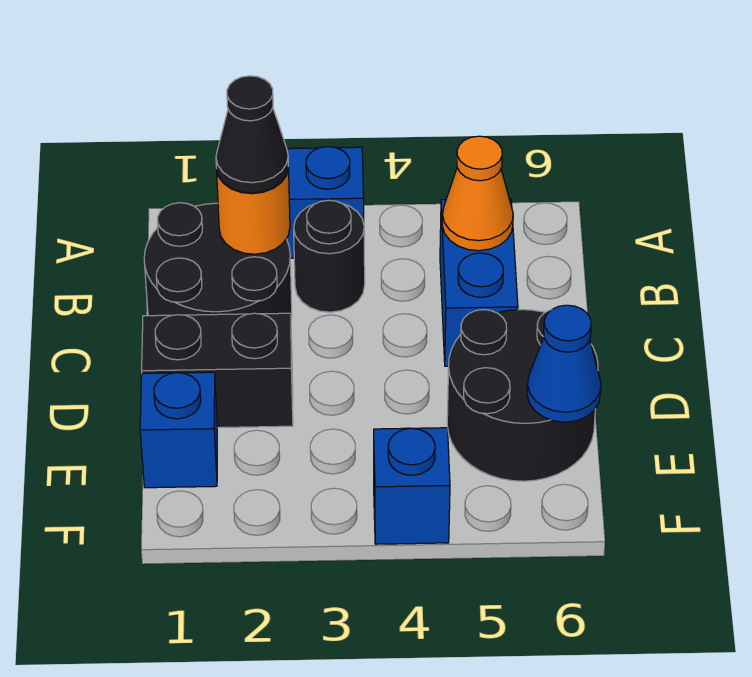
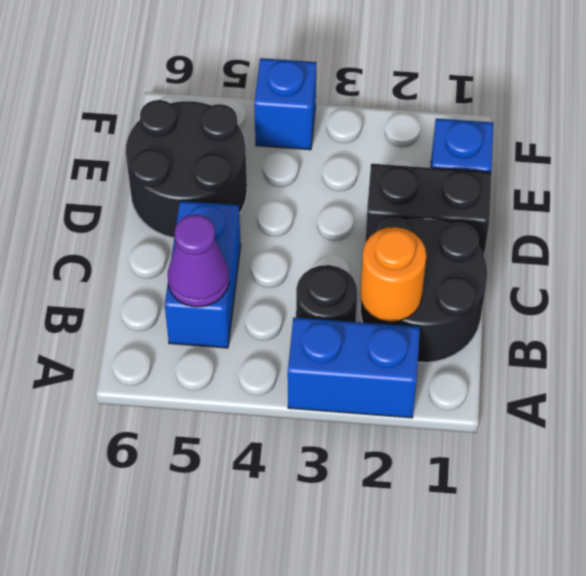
black cone B2 level 3 -> none
orange cone B5 level 2 -> purple cone B5 level 2
blue cone E6 level 2 -> none

